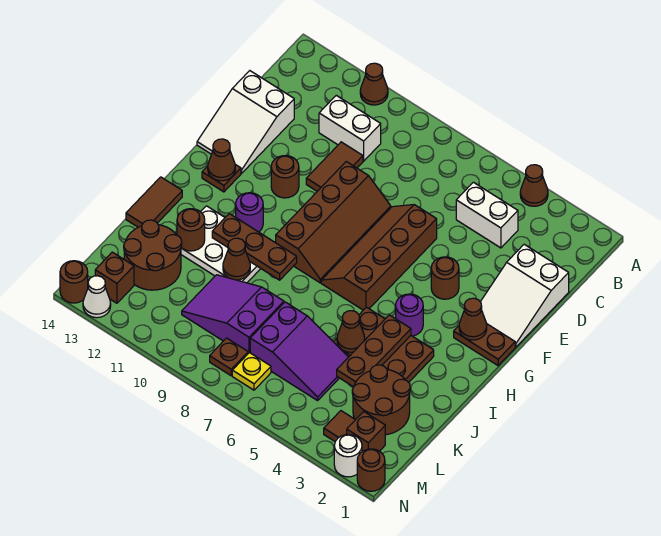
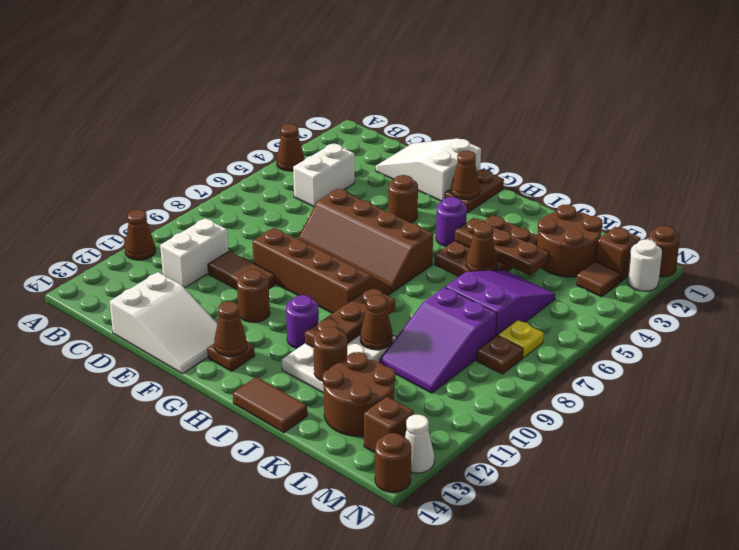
white slope D1:F2 level 1 top D -> white slope D1:F2 level 1 top F

